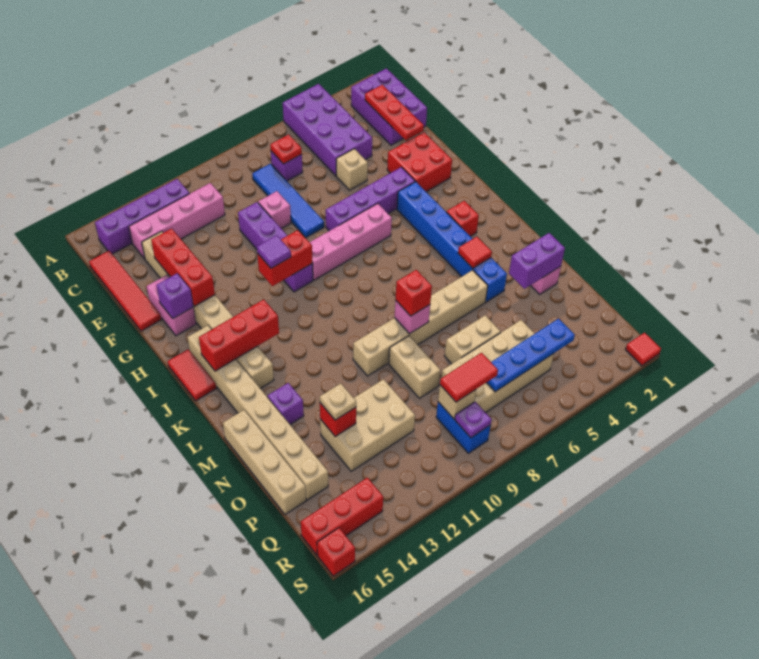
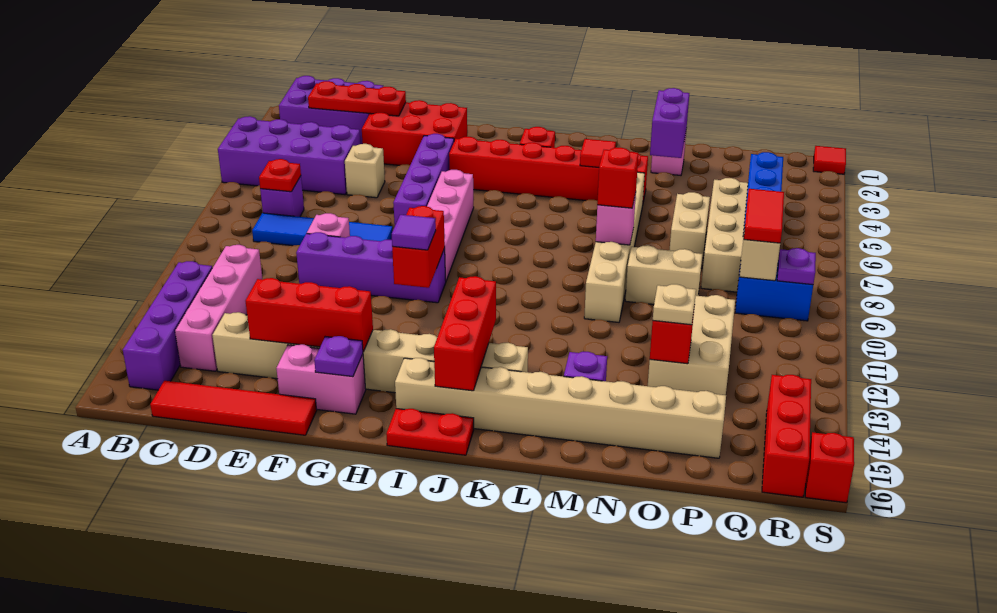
red brick F2:G3 level 1 -> red brick E2:G3 level 1
purple brick G15 level 2 -> purple plate G15 level 2
blue brick H4:M4 level 1 -> red brick H4:M4 level 1
red tile I16:J16 level 1 -> red plate I16:J16 level 1
tan brick M16:P16 level 1 -> none

